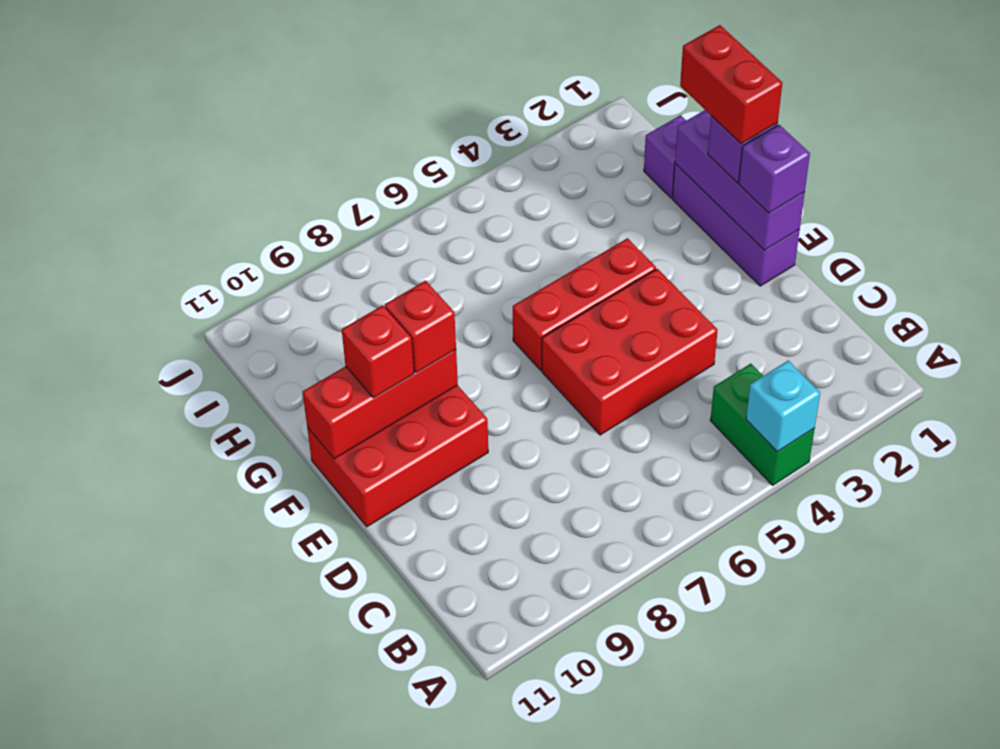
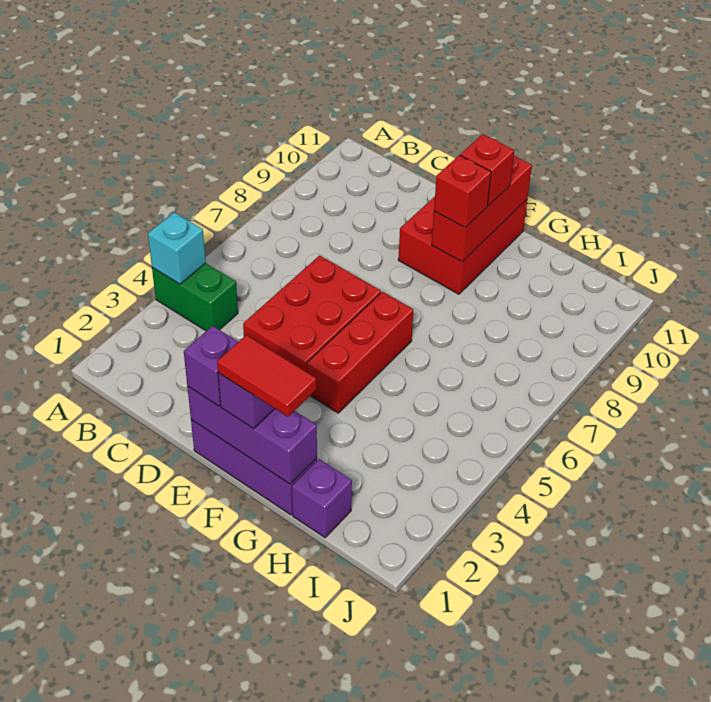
red brick F1:G1 level 4 -> red tile F1:G1 level 4

